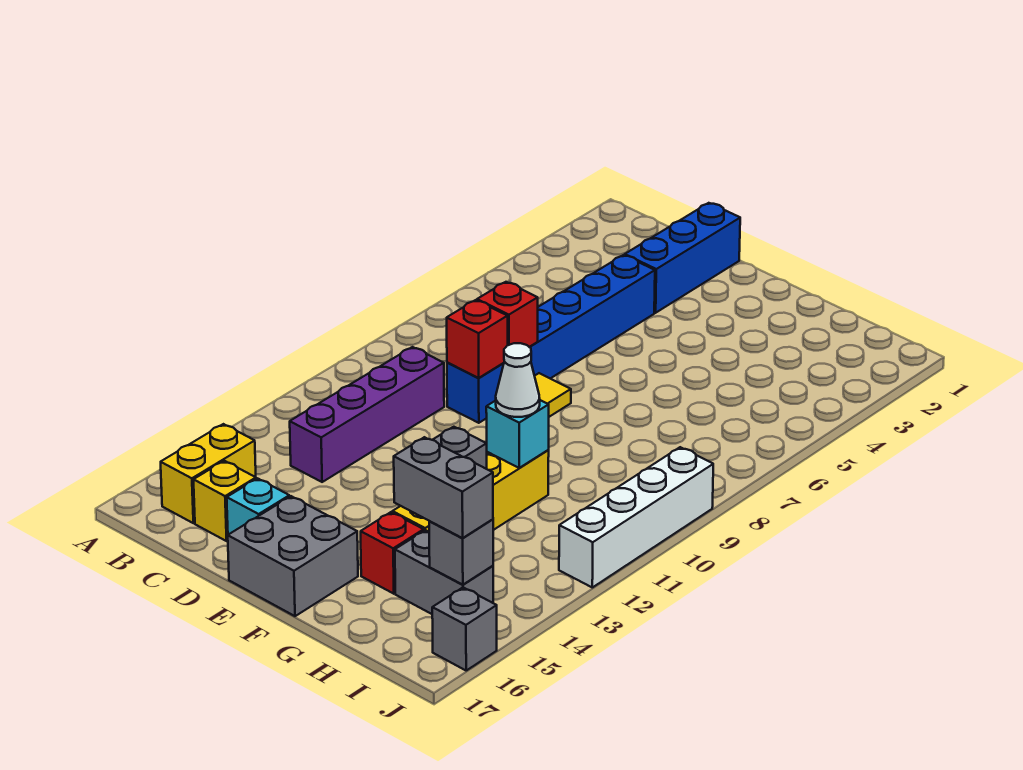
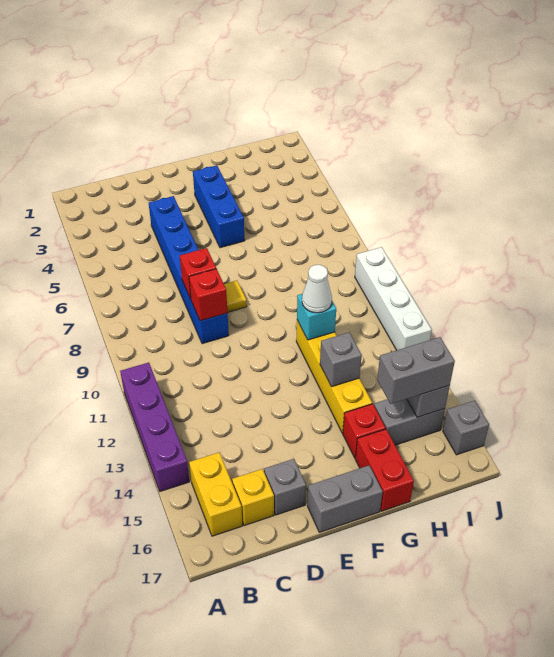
purple brick C10:C13 level 1 -> purple brick A11:A14 level 1
blue brick D1:D3 level 1 -> blue brick F3:F5 level 1
cyan brick D16 level 1 -> grey brick D16 level 1
grey brick E16:F17 level 1 -> grey brick E17:F17 level 1
none -> red brick G16:G17 level 1

